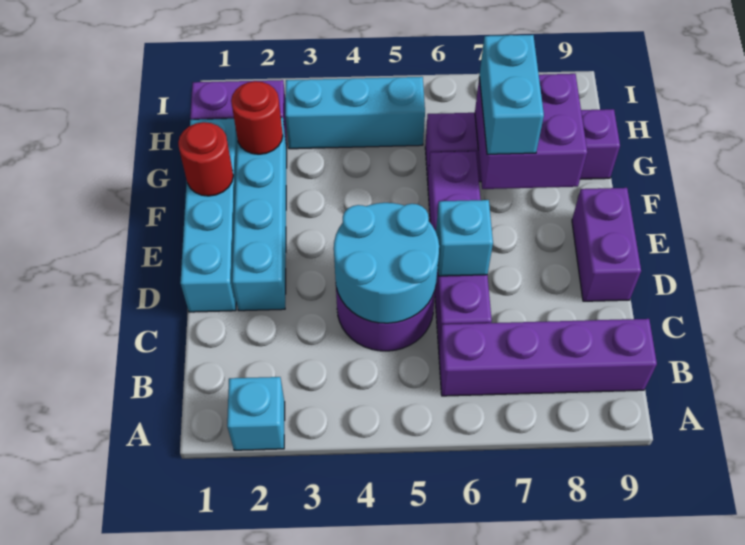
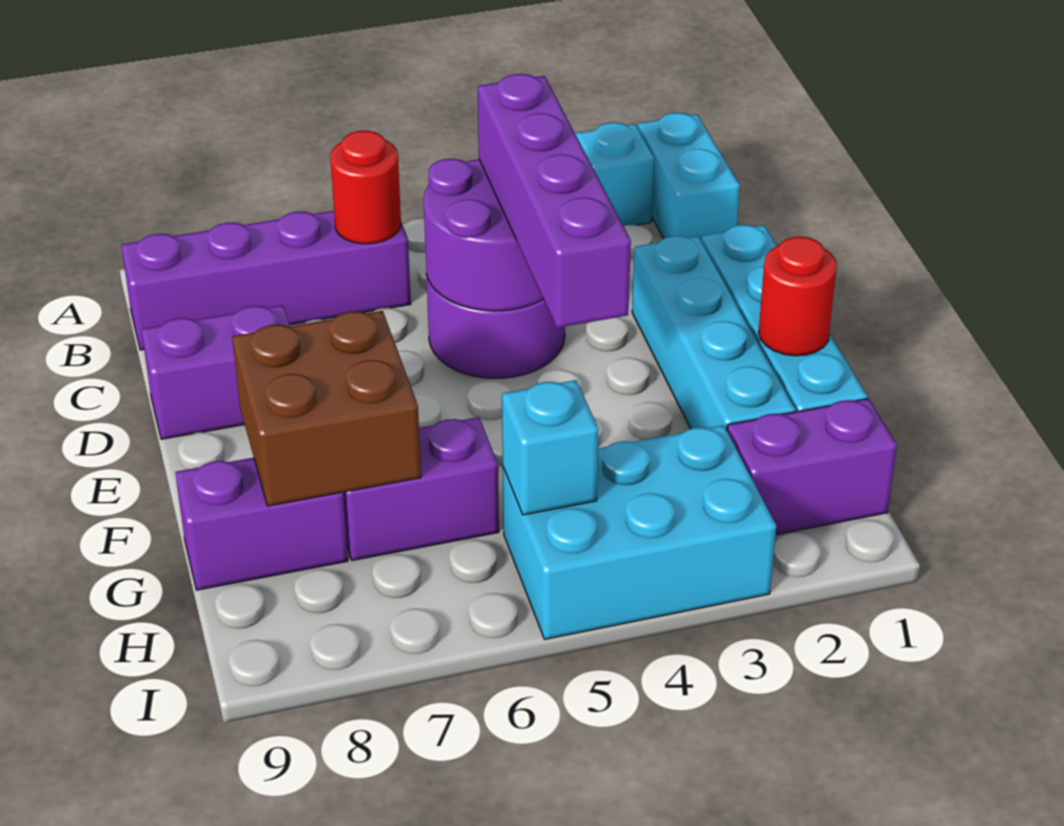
cyan round brick C4:D5 level 2 -> purple round brick C4:D5 level 2
purple brick C6:F6 level 1 -> purple brick C4:F4 level 3
cyan brick D6 level 2 -> cyan brick H5 level 2
purple brick D9:E9 level 1 -> purple brick D8:D9 level 1
purple brick F7:G8 level 2 -> brown brick F7:G8 level 2
cyan brick F7:G7 level 3 -> cyan brick A1:B1 level 1
red round brick G2 level 2 -> red round brick B6 level 2
cyan brick H3:H5 level 1 -> cyan brick H3:I5 level 1

